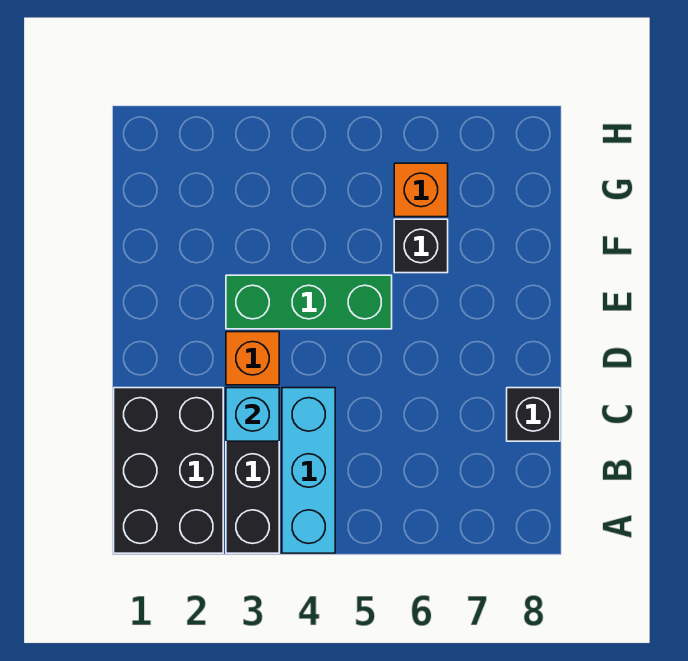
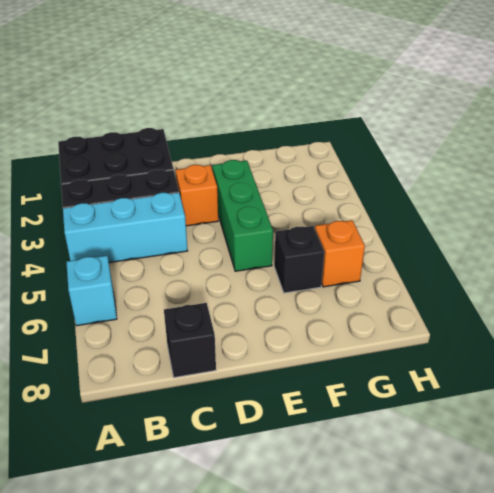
cyan brick C3 level 2 -> cyan brick A6 level 1

